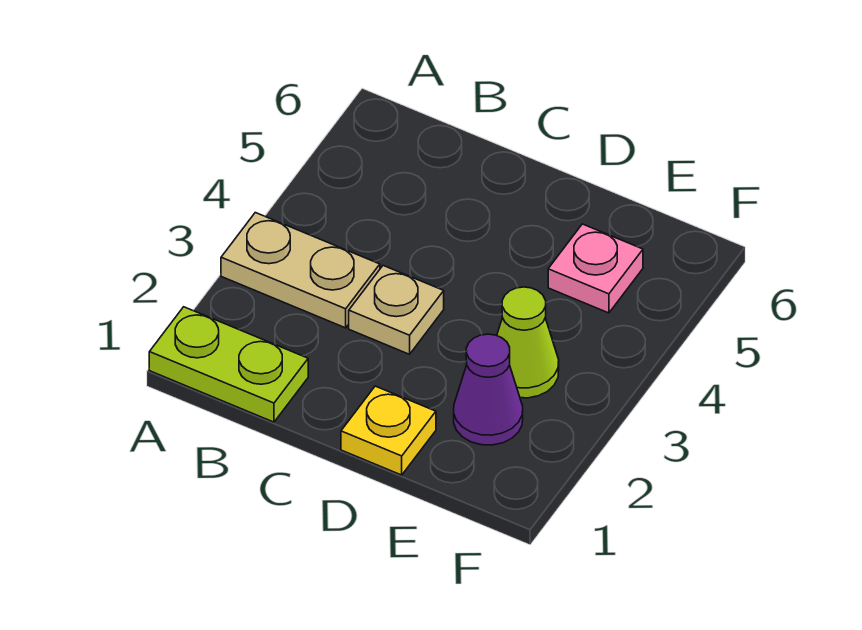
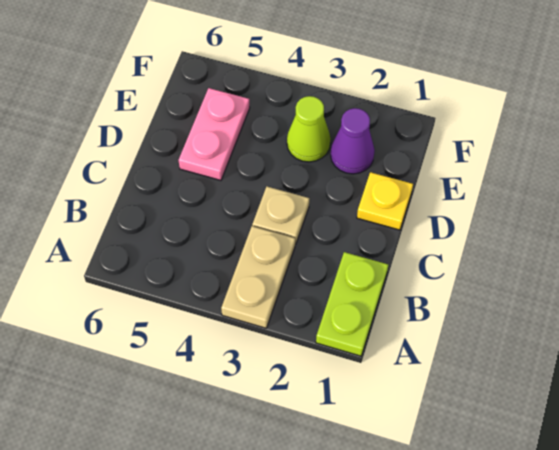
pink plate E5 level 1 -> pink plate D5:E5 level 1

